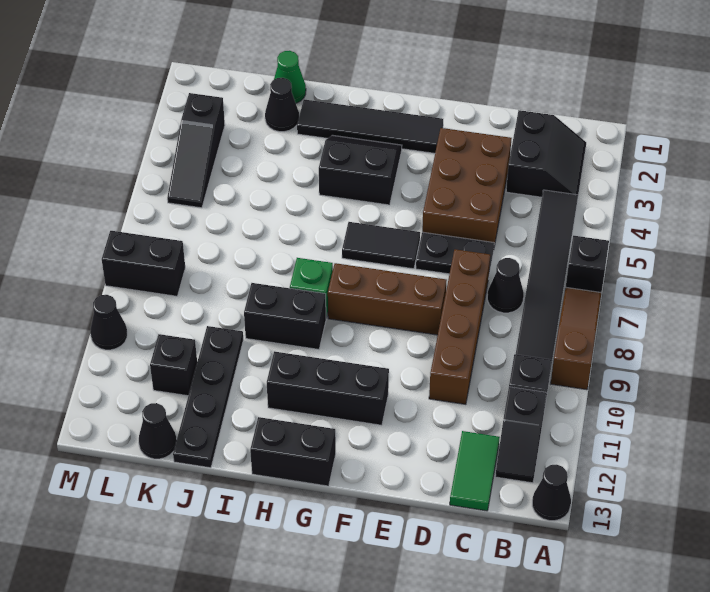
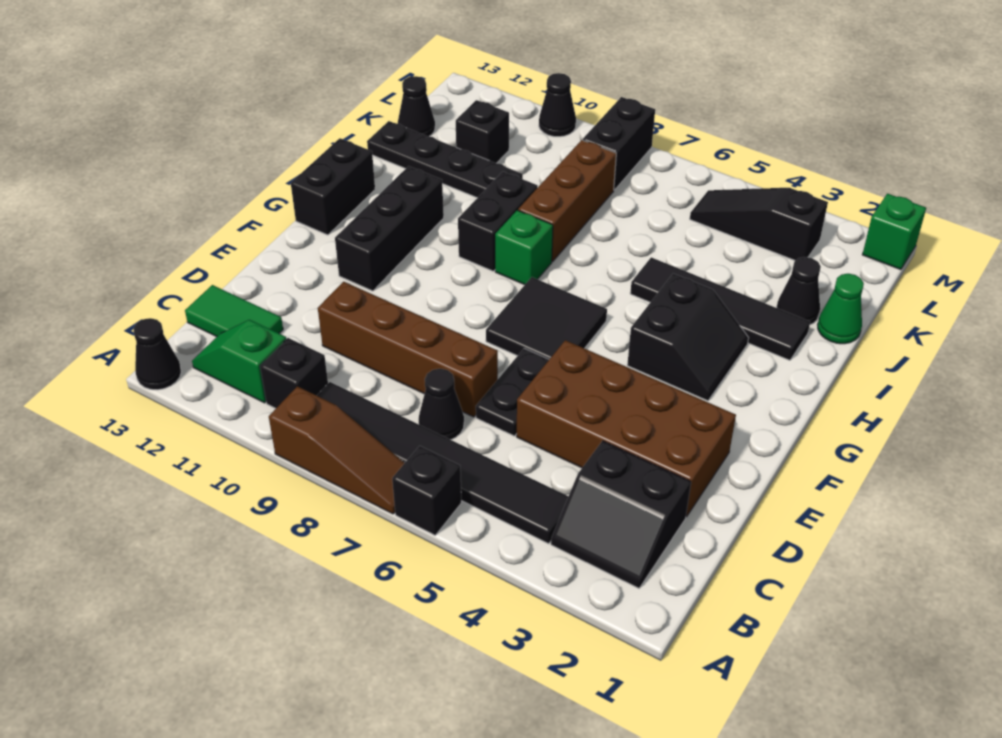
black slope B11:B12 level 1 top 11 -> green slope B11:B12 level 1 top 11
brown brick D3:E5 level 1 -> brown brick D2:E5 level 1
brown brick E8:G8 level 1 -> brown brick I8:K8 level 1
black tile F2:I2 level 1 -> black tile I2:I5 level 1
black tile F6:G6 level 1 -> black tile F6:G7 level 1
none -> green brick M1 level 1

